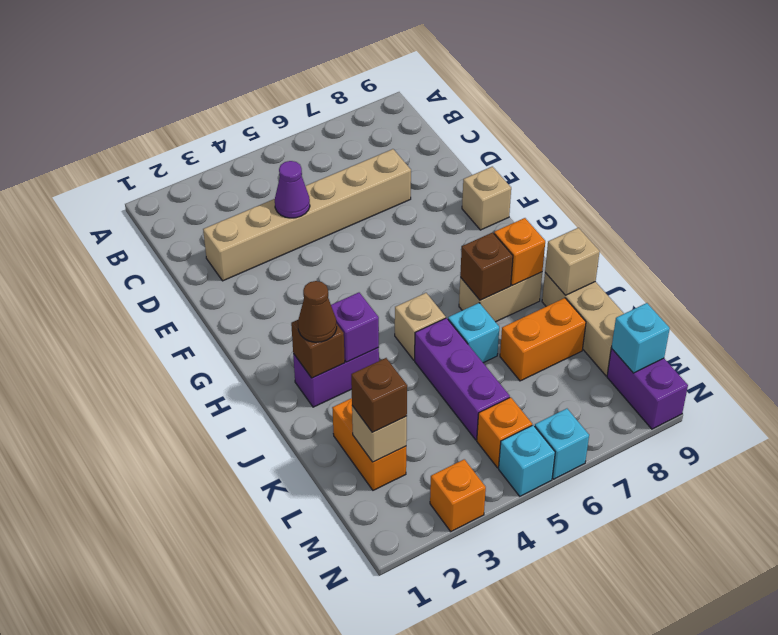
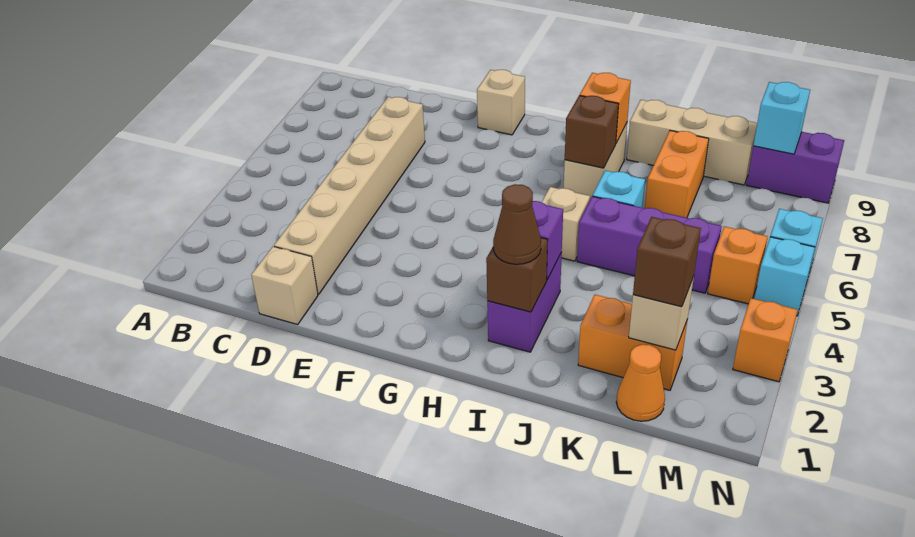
purple cone D4 level 2 -> none
tan brick J9 level 2 -> tan brick D1 level 1
none -> orange cone L1 level 1

